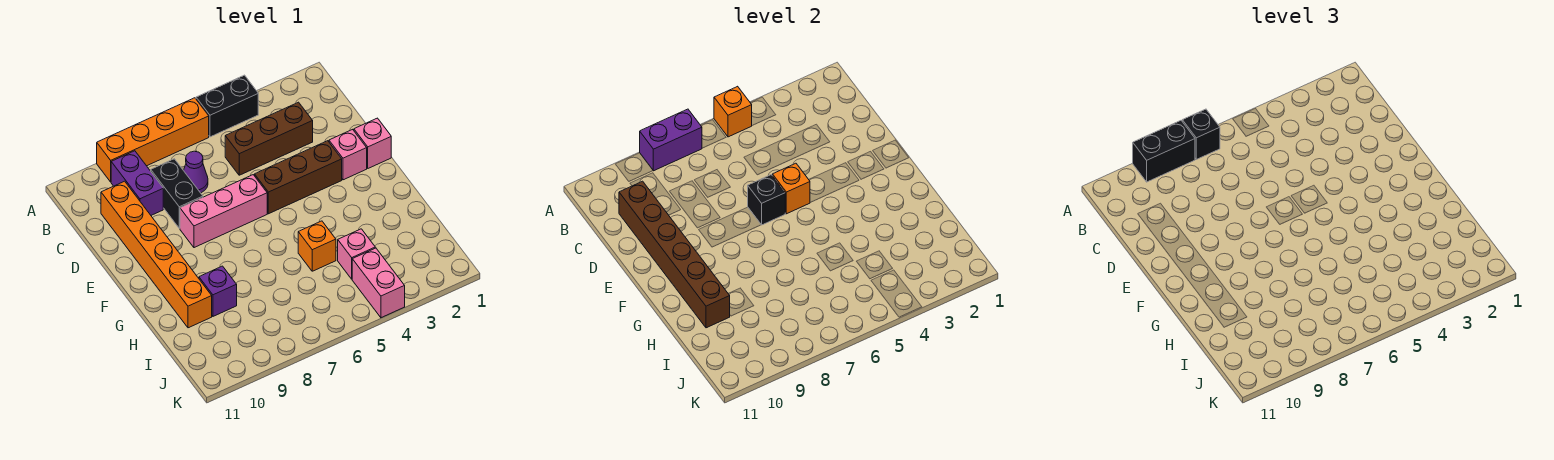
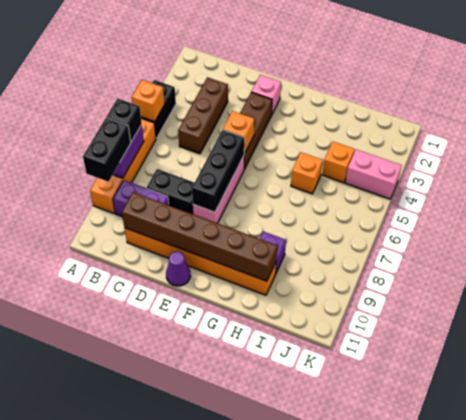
purple cone C7 level 1 -> purple cone E11 level 1
pink brick E1 level 1 -> none
black brick E6 level 2 -> black brick E6:E8 level 2
pink brick I4 level 1 -> orange brick I4 level 1

